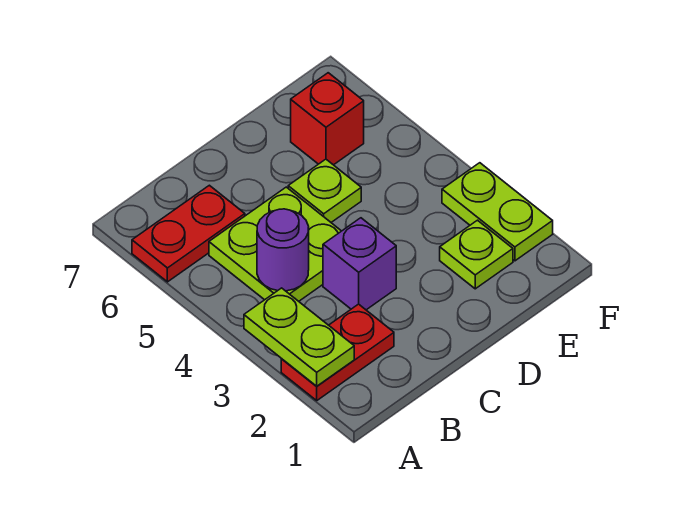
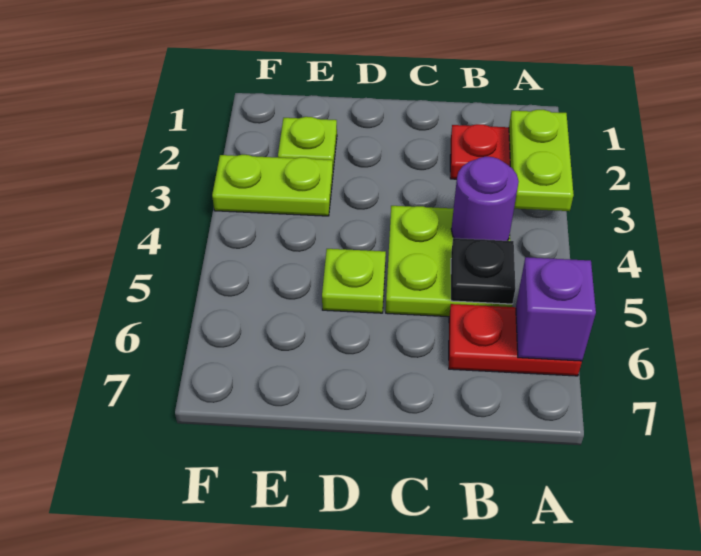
none -> black plate B5 level 2
purple brick C3 level 1 -> purple brick A6 level 2
red brick E6 level 1 -> none
lime plate F2:F3 level 1 -> lime plate E3:F3 level 1

